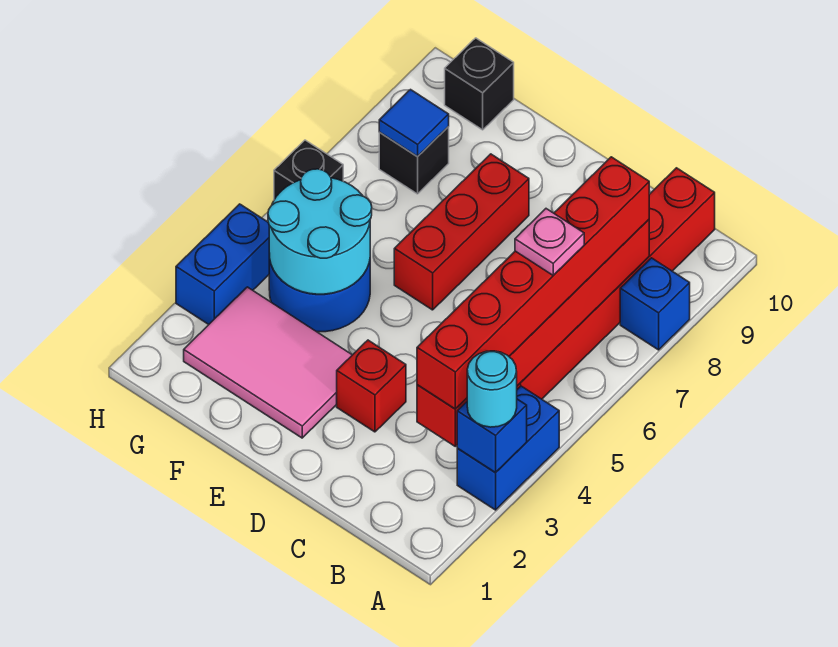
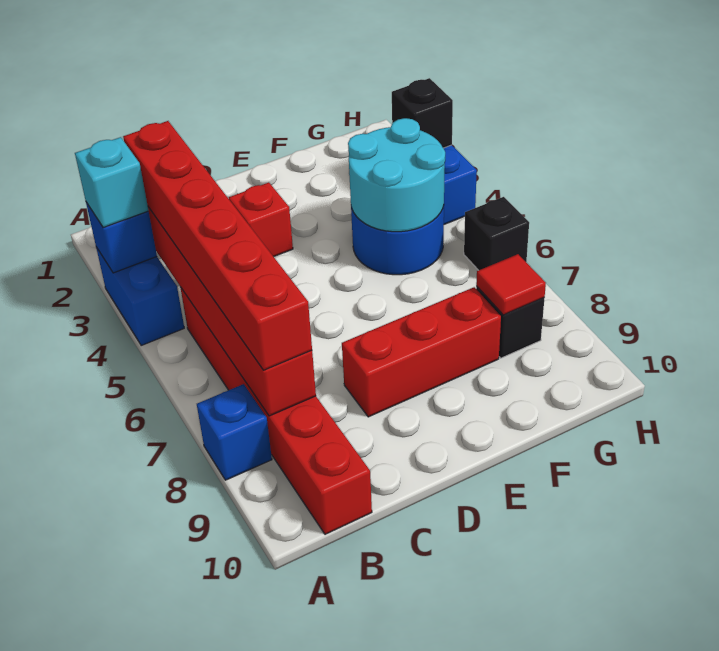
cyan round brick A3 level 3 -> cyan brick A3 level 3
pink plate B6 level 4 -> none
pink tile E2:G3 level 1 -> none
red brick E6:E8 level 1 -> red brick D8:F8 level 1
blue tile G8 level 2 -> red tile G8 level 2
black brick G10 level 1 -> black brick H3 level 2

